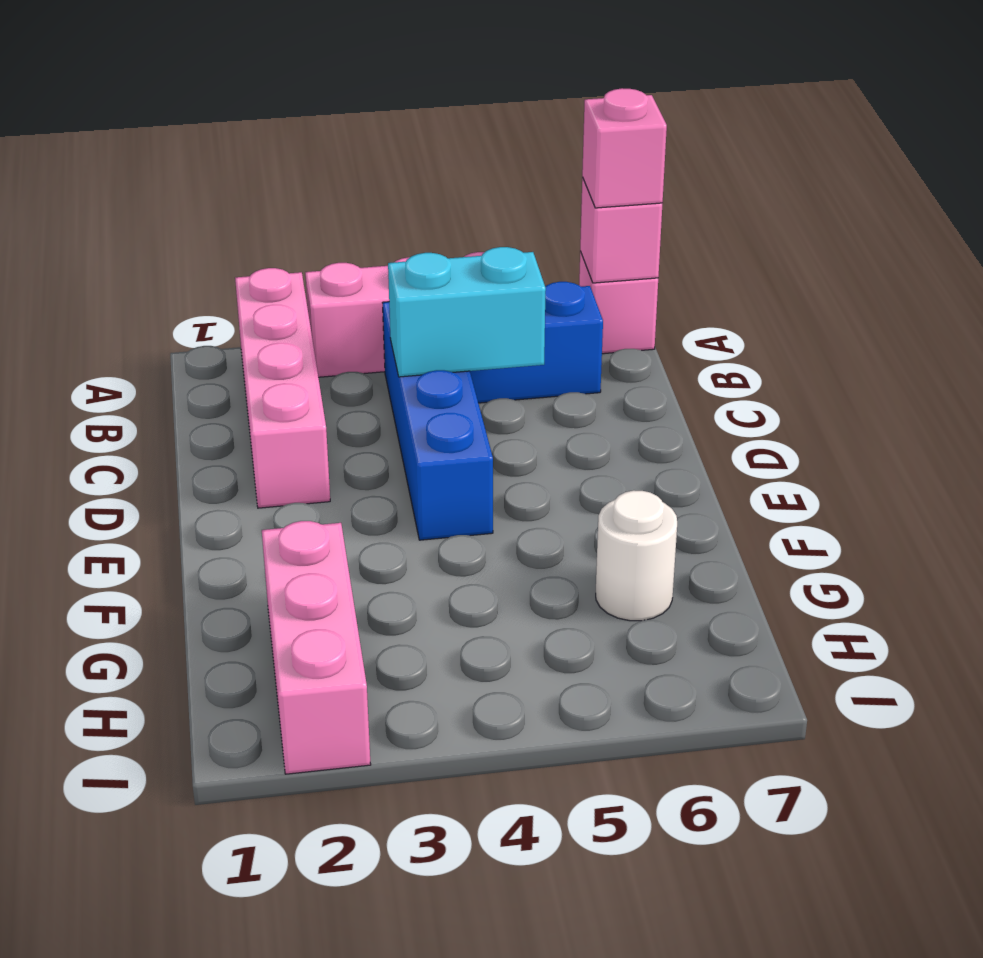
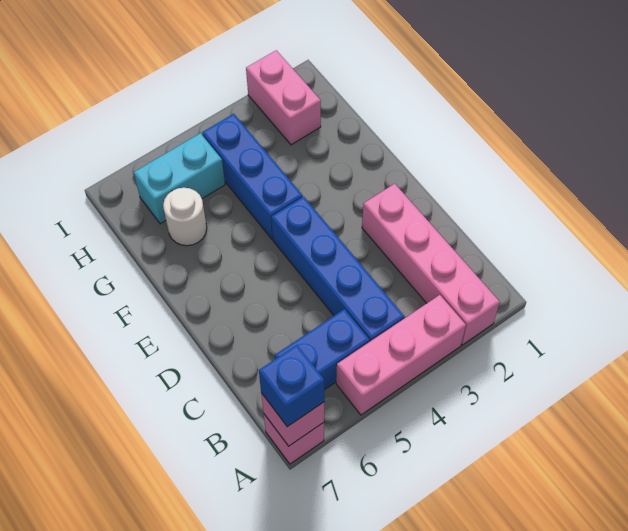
pink brick A7 level 3 -> blue brick A7 level 3
cyan brick C4:C5 level 2 -> cyan brick H5:H6 level 1
none -> blue brick F4:H4 level 1
pink brick G2:I2 level 1 -> pink brick H2:I2 level 1

